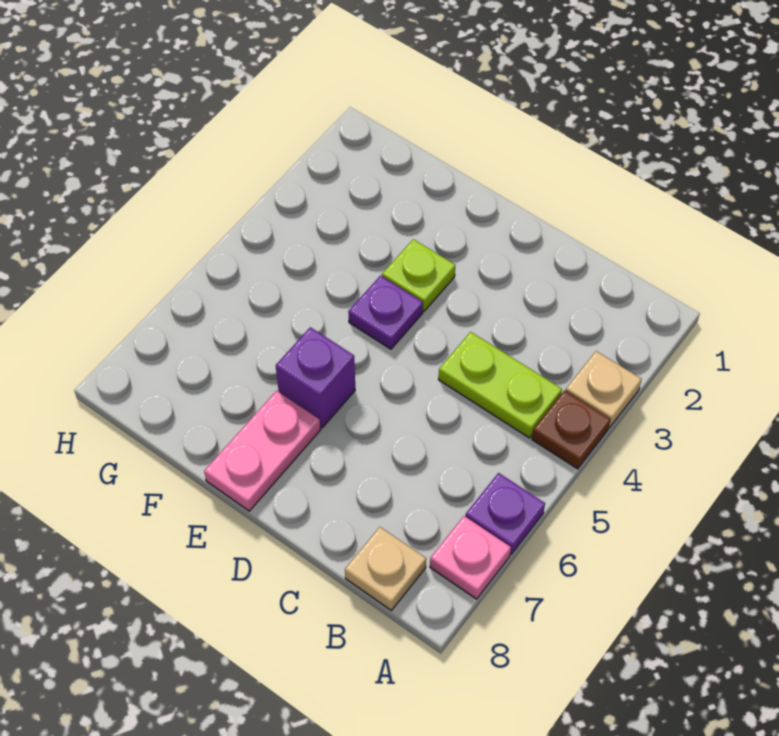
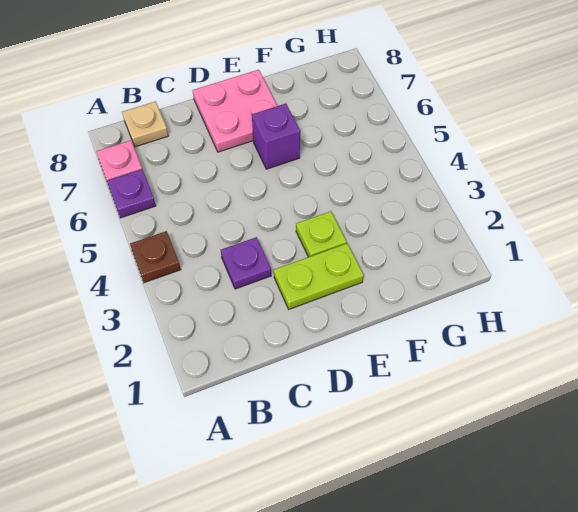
tan plate A3 level 1 -> none
lime plate B4:C4 level 1 -> lime plate D2:E2 level 1
purple plate E4 level 1 -> purple plate C3 level 1
pink plate E7:E8 level 1 -> pink plate D7:E8 level 1

